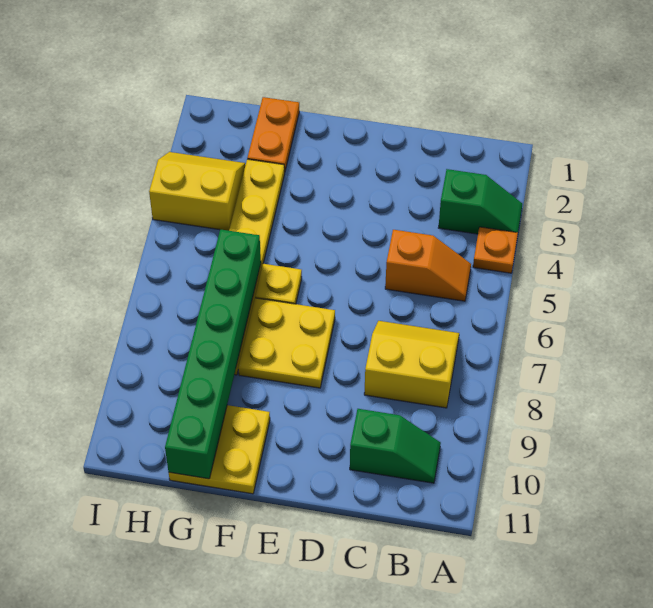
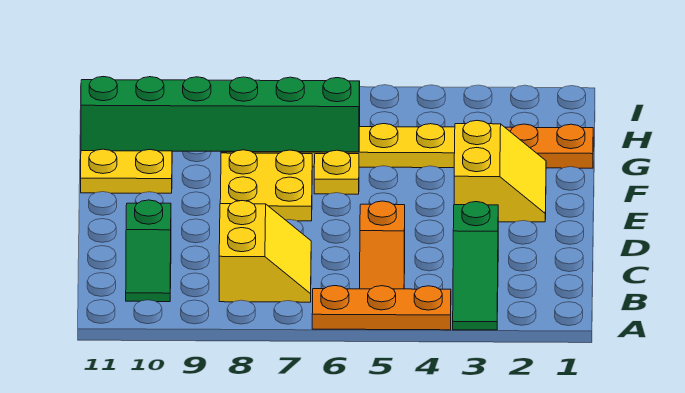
green slope A3:B3 level 1 top B -> green slope A3:C3 level 1 top C
orange plate A4 level 1 -> orange plate A4:A6 level 1
yellow slope H3:I4 level 1 top 4 -> yellow slope E2:F3 level 1 top 3

